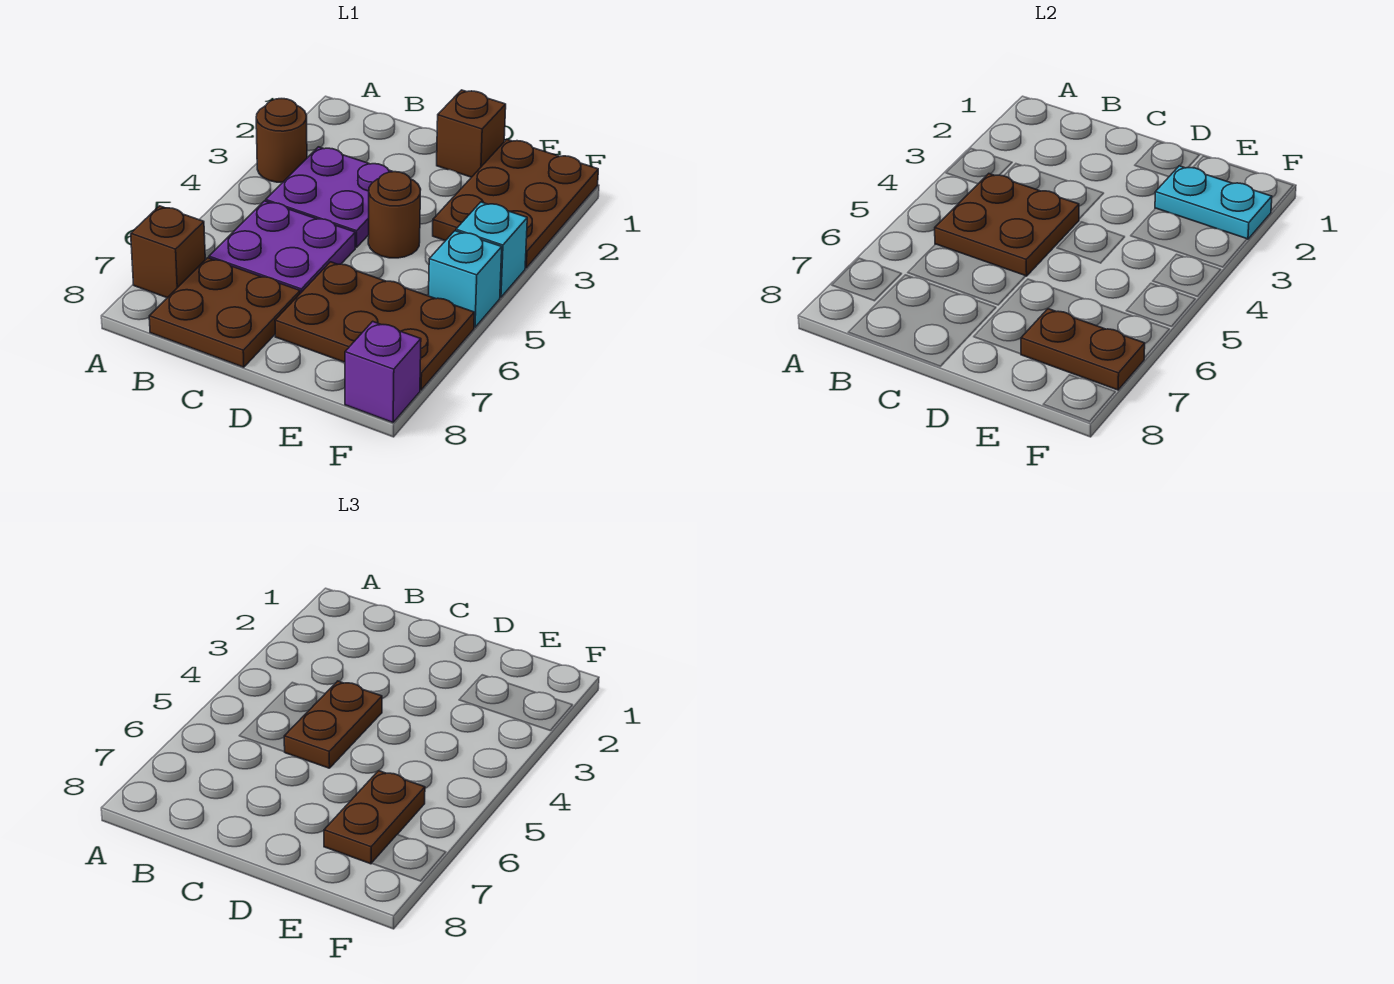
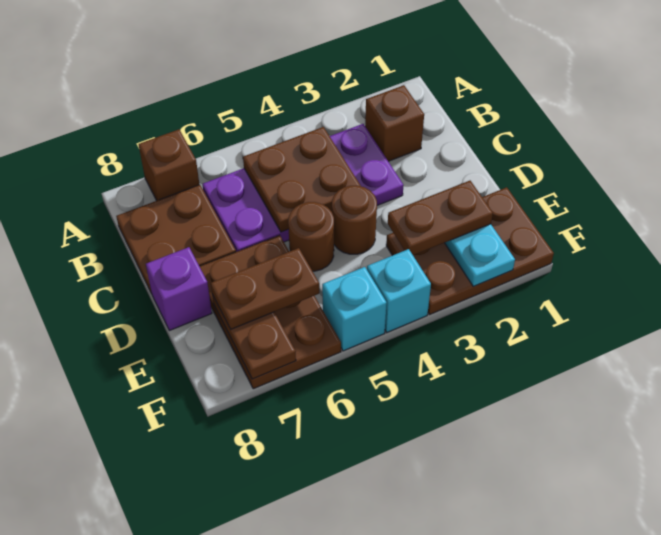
brown round brick A3 level 1 -> brown round brick D5 level 1
brown plate C4:C5 level 3 -> brown plate E2:E3 level 3
brown brick D1 level 1 -> brown brick B2 level 1
purple brick F8 level 1 -> purple brick D8 level 1

